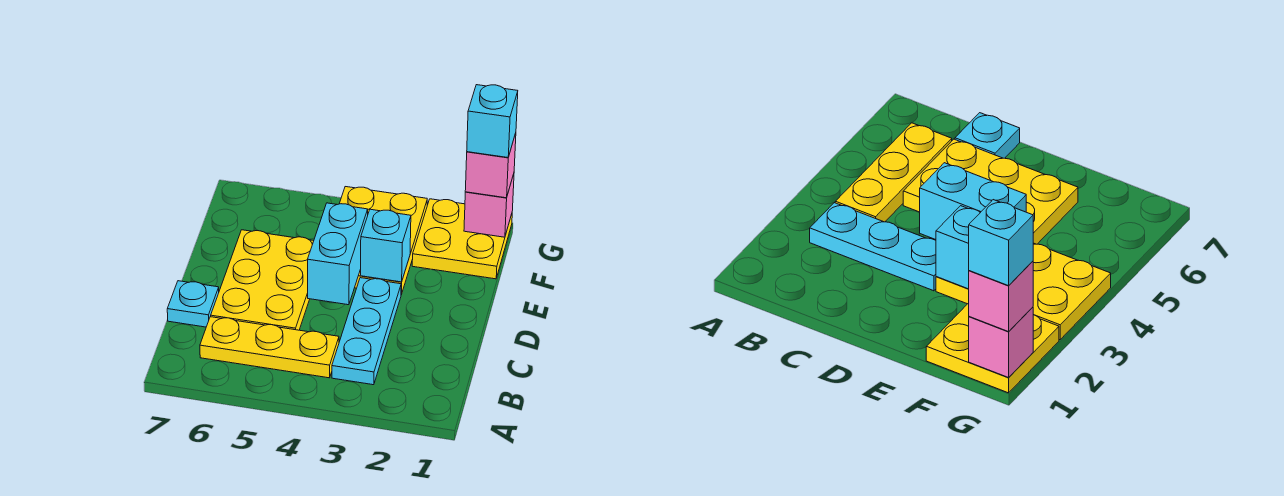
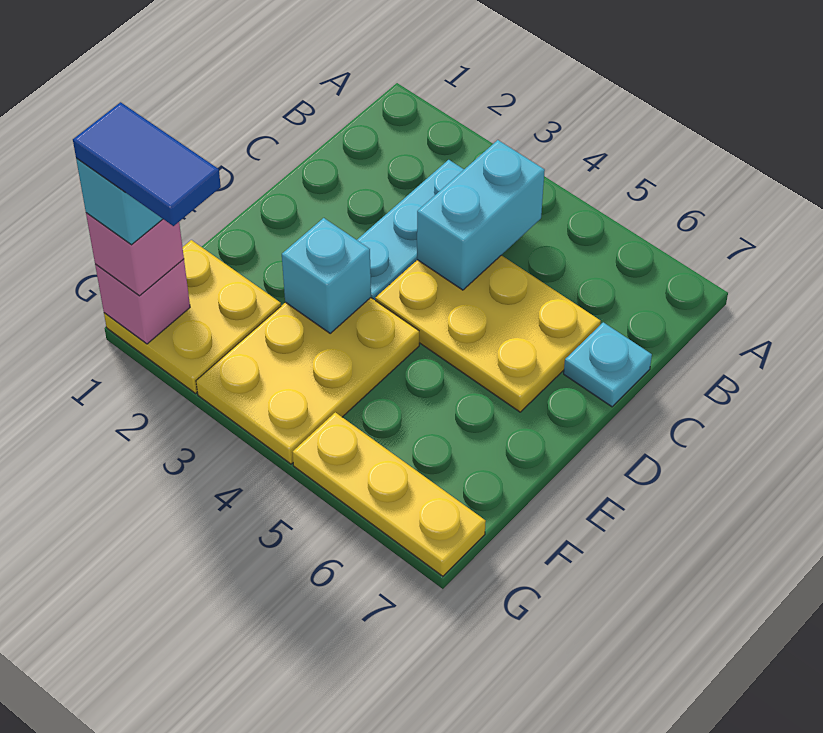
yellow plate B4:B6 level 1 -> yellow plate G5:G7 level 1
yellow plate C5:E6 level 1 -> yellow plate C4:D6 level 1
cyan brick D4:E4 level 2 -> cyan brick B4:C4 level 2
none -> blue tile G1:G2 level 5

